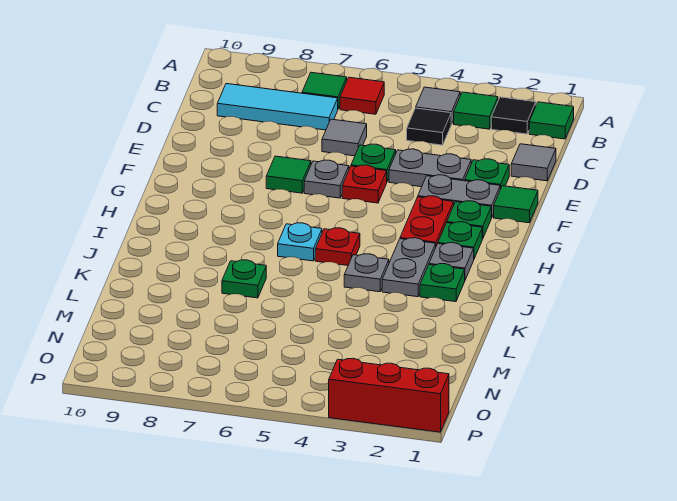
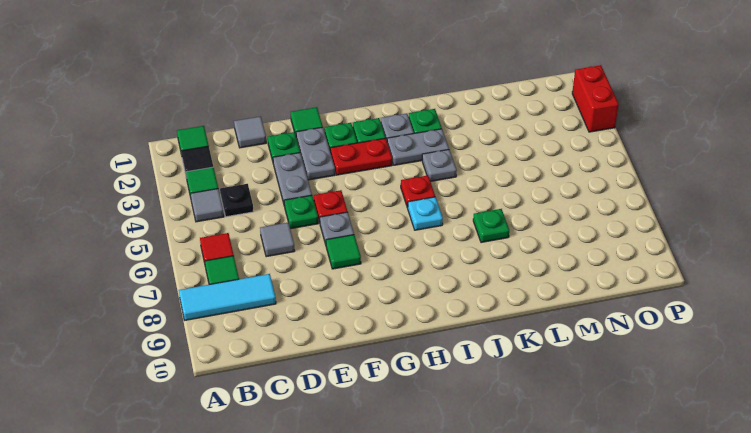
black tile C4 level 1 -> black plate C4 level 1
cyan tile C7:C9 level 1 -> cyan tile A8:C8 level 1
red brick P1:P3 level 1 -> red brick P2:P3 level 1

